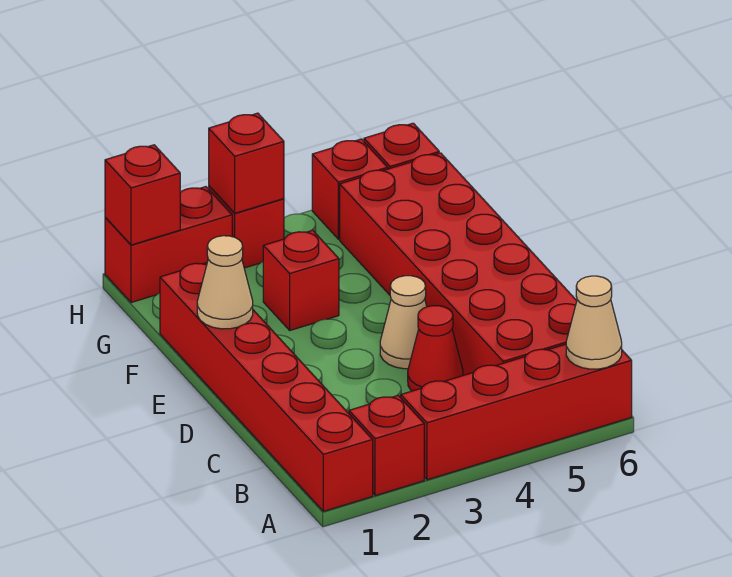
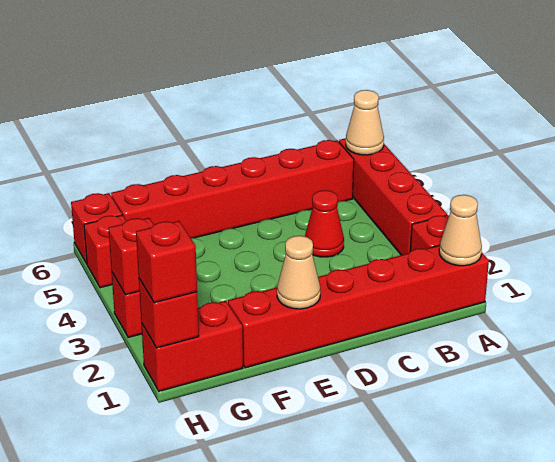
red brick B5:G6 level 1 -> red brick B6:G6 level 1
tan cone D4 level 1 -> tan cone A1 level 2
red brick F3 level 1 -> red brick H1 level 3
red brick H1:H2 level 1 -> red brick G1:H1 level 1

